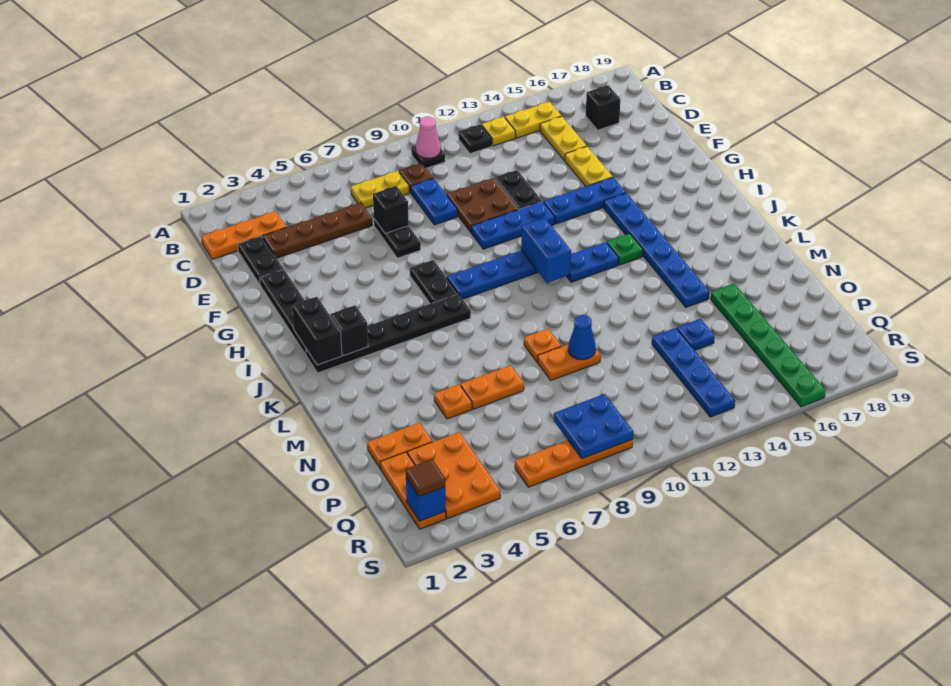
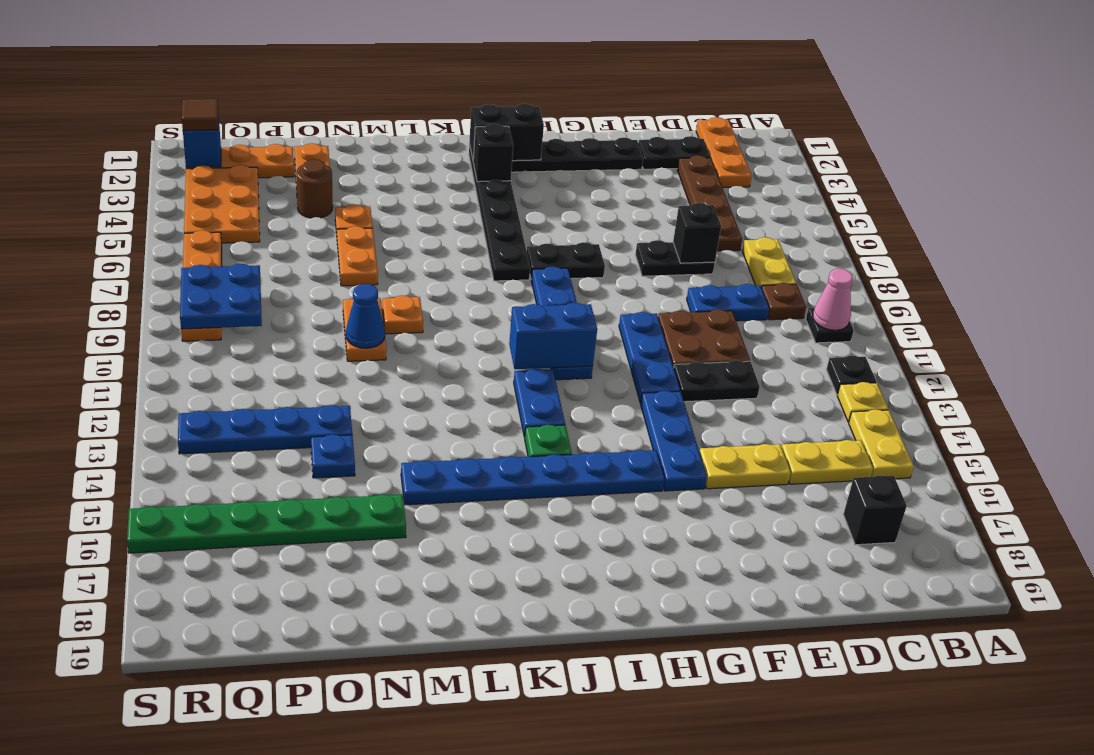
none -> brown round brick O4 level 1
orange plate P3:R4 level 1 -> orange plate Q3:R5 level 1

